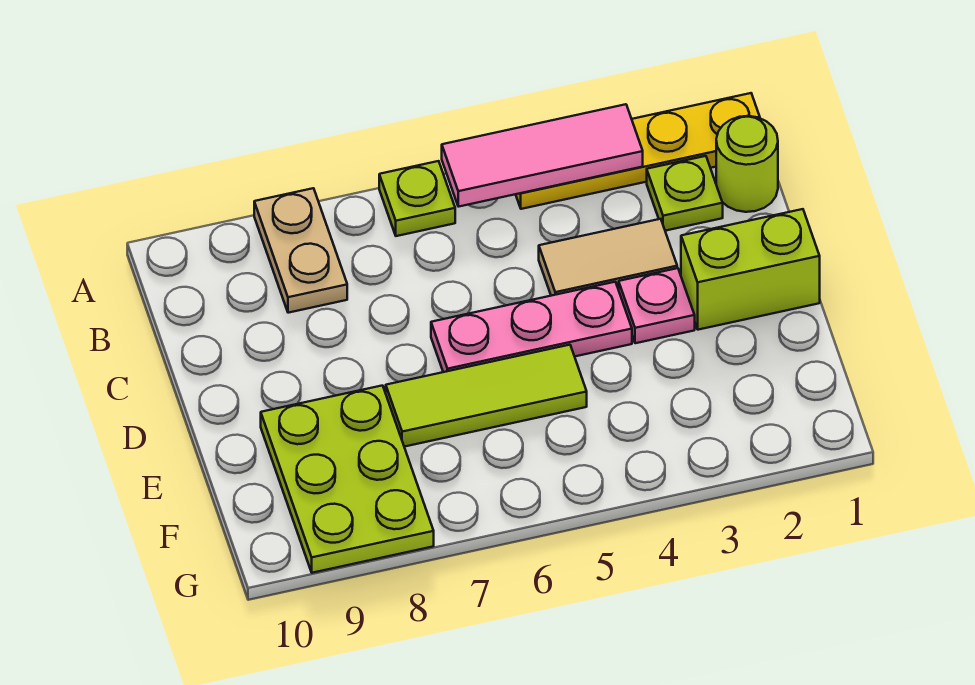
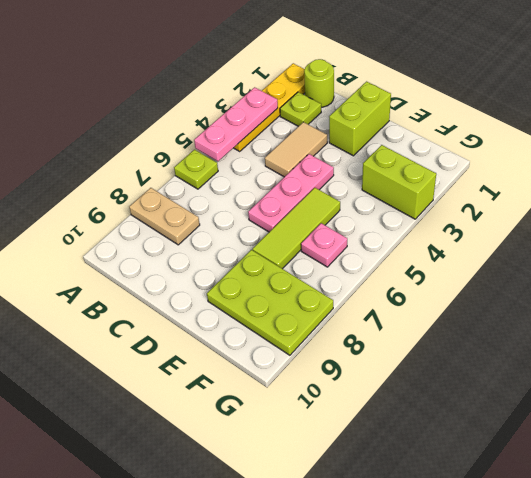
pink tile A3:A5 level 2 -> pink plate A3:A5 level 2
pink plate D3 level 1 -> pink plate F6 level 1
none -> lime brick F3:G3 level 1

